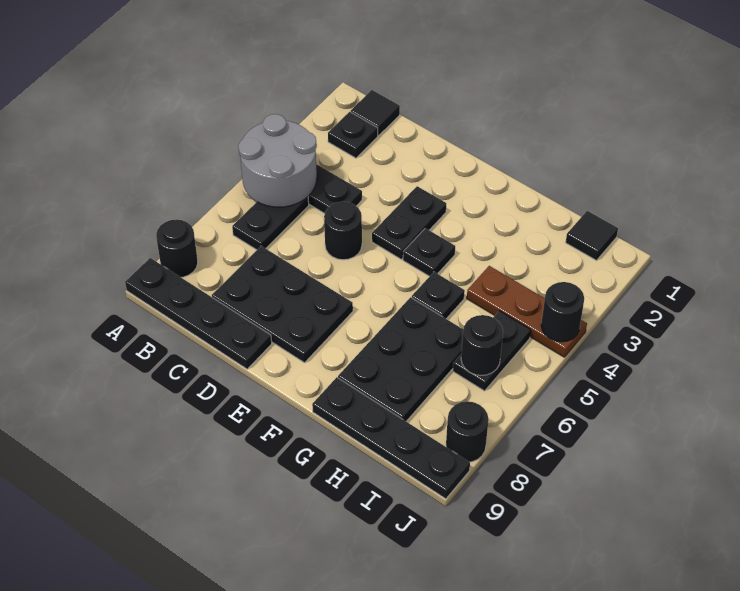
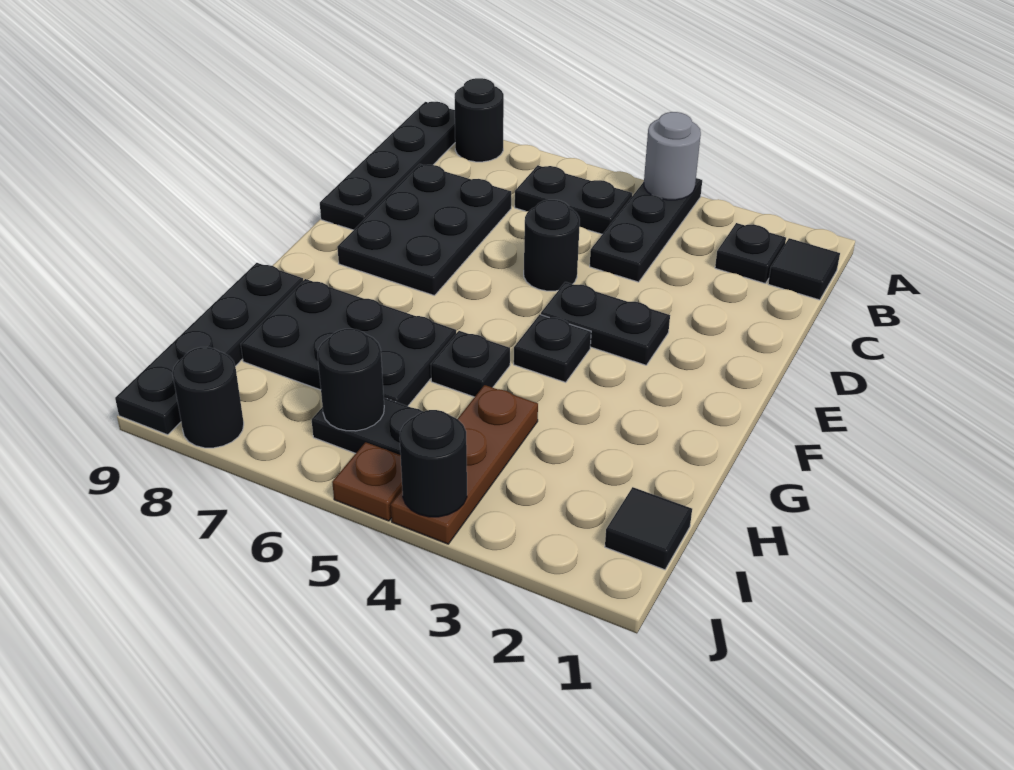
grey round brick A4:B5 level 2 -> grey round brick A4 level 2
none -> brown plate J5 level 1

